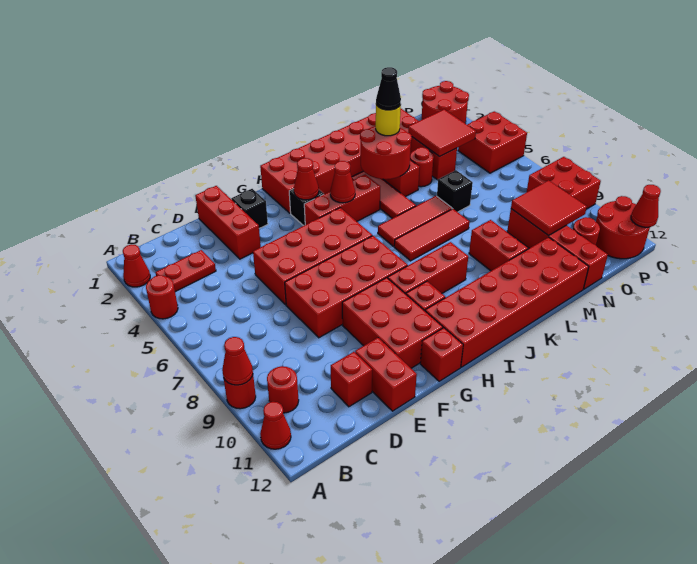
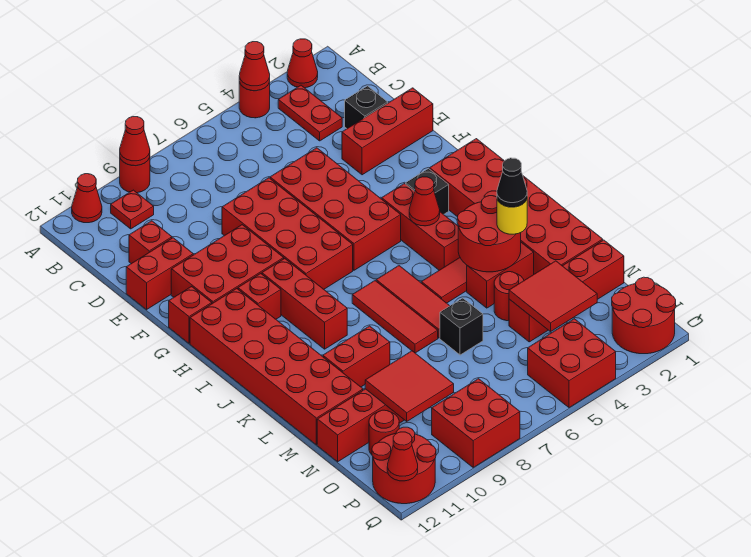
red round brick B10 level 1 -> red plate B10 level 1
black brick F2 level 1 -> black brick D2 level 1
red cone H3 level 2 -> red cone A4 level 2

